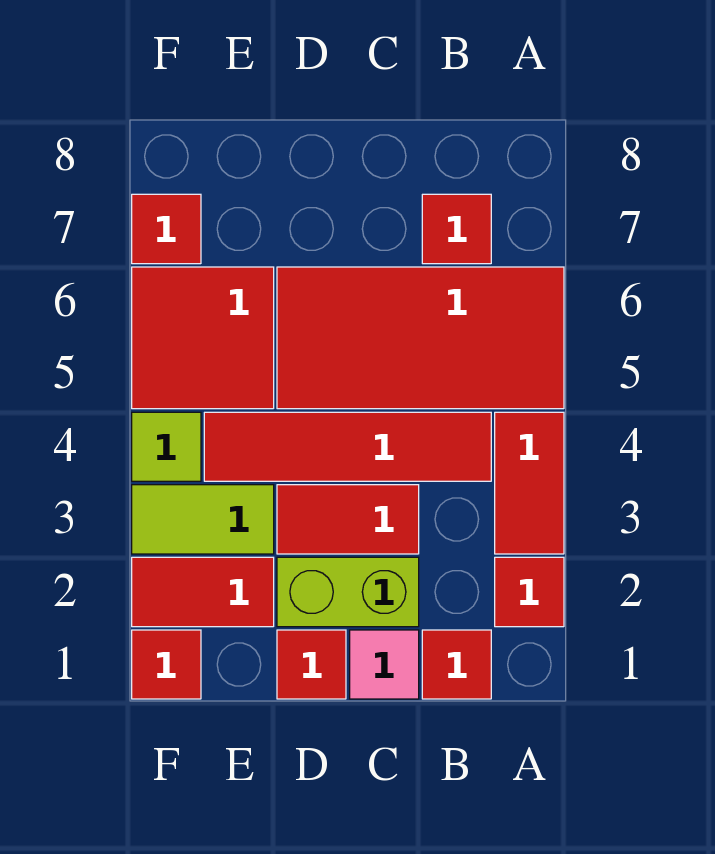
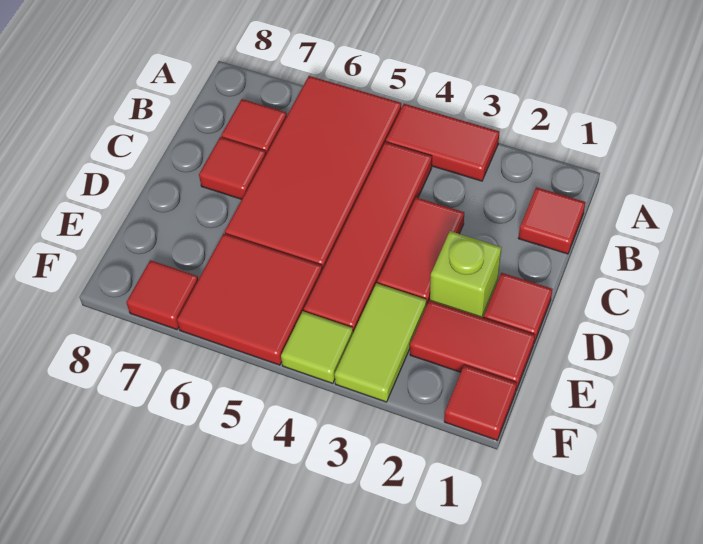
red tile A2 level 1 -> red tile C7 level 1
pink tile C1 level 1 -> none
lime brick C2:D2 level 1 -> lime brick D2 level 1
red tile E2:F2 level 1 -> red tile E1:E2 level 1

